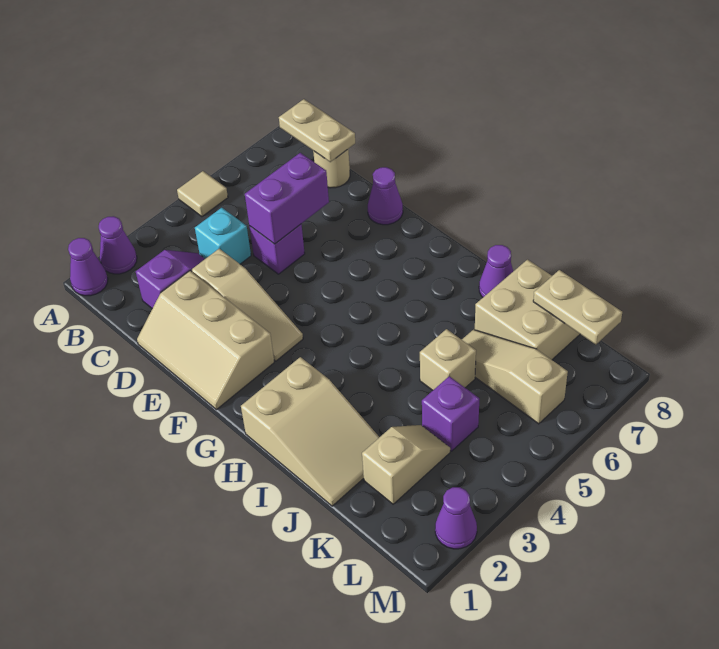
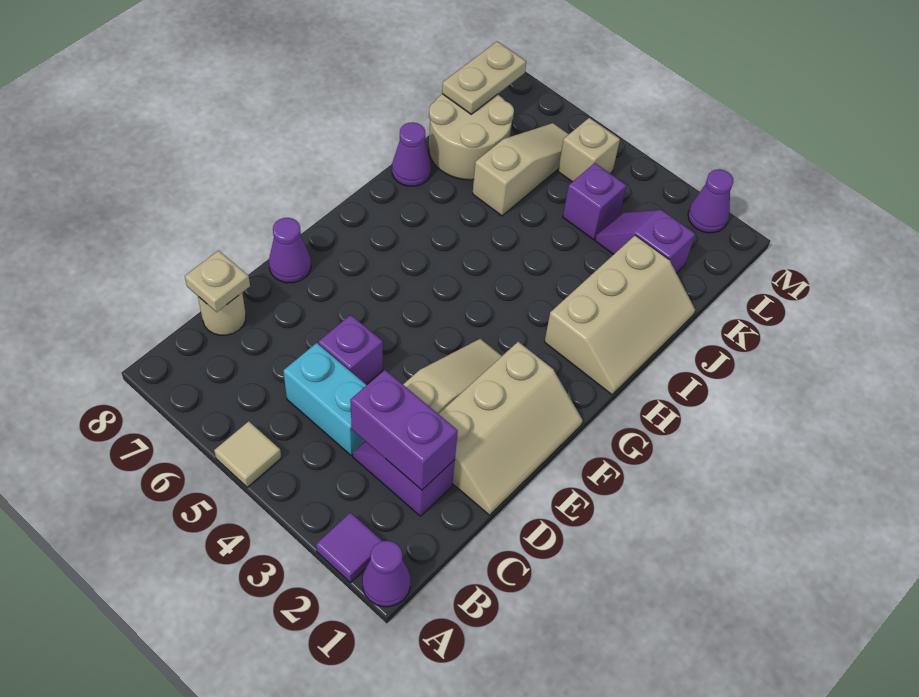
purple cone A2 level 1 -> purple tile A2 level 1
tan plate B8:C8 level 2 -> tan plate C8 level 2
cyan brick C4 level 1 -> cyan brick C4:C5 level 1
purple brick D5:D6 level 2 -> purple brick C2:C3 level 2
tan slope H1:J2 level 1 top H -> tan slope H1:J2 level 1 top 2
tan brick J5 level 1 -> tan brick L5 level 1
tan slope J6:L6 level 1 top L -> tan slope J6:L6 level 1 top J
tan brick J7:K8 level 1 -> tan round brick J7:K8 level 1
tan slope K2:K3 level 1 top 2 -> purple slope K2:K3 level 1 top 2

